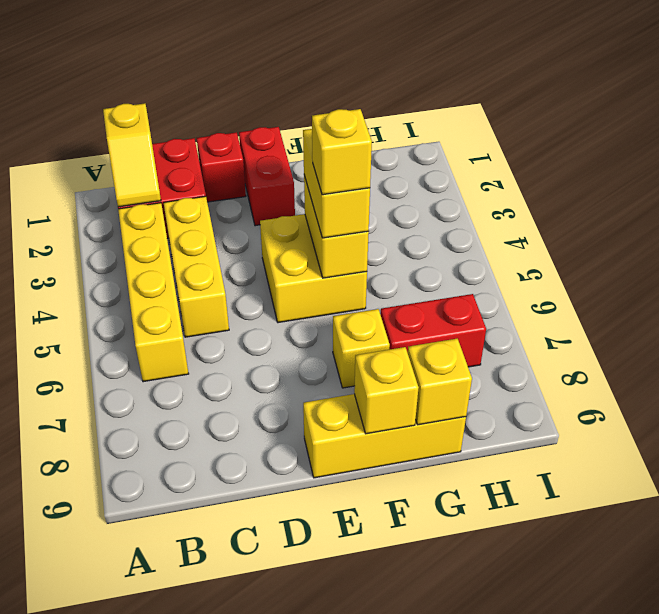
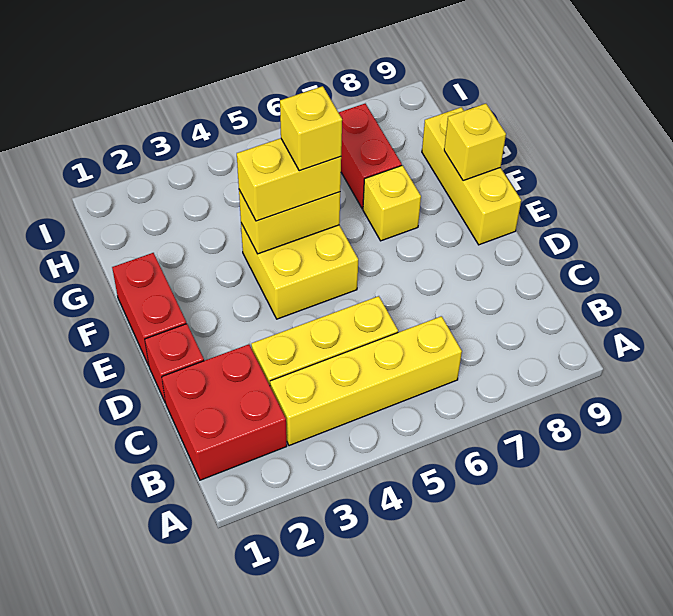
yellow slope B1:B2 level 2 top 1 -> none
red brick E1:E2 level 1 -> red brick E1:F1 level 1
yellow brick G9 level 2 -> none

